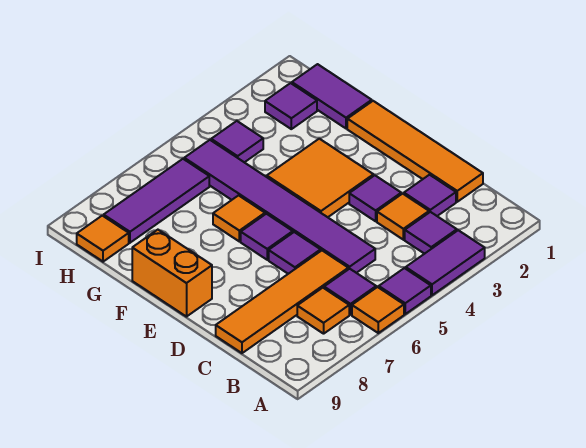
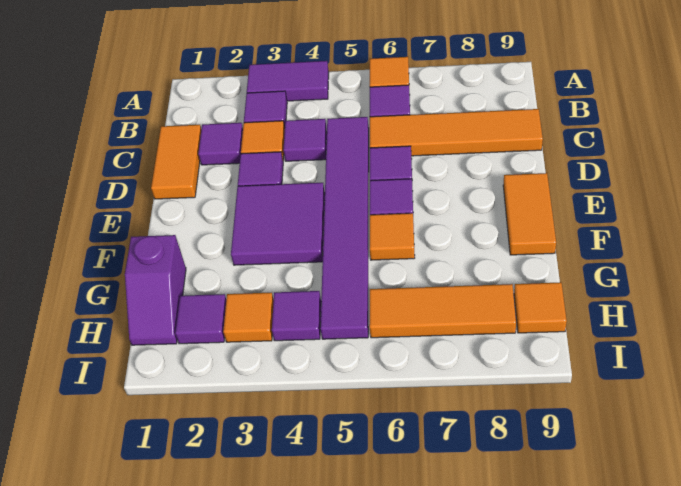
purple tile A5 level 1 -> purple tile C4 level 1
orange tile B7 level 1 -> orange tile H3 level 1
orange tile C1:F1 level 1 -> orange tile C1:D1 level 1
orange tile E3:F4 level 1 -> purple tile E3:F4 level 1
orange brick E9:F9 level 1 -> orange tile E9:F9 level 1
purple tile G1:H1 level 1 -> purple slope G1:H1 level 1 top G
purple tile H6:H8 level 1 -> orange tile H6:H8 level 1

